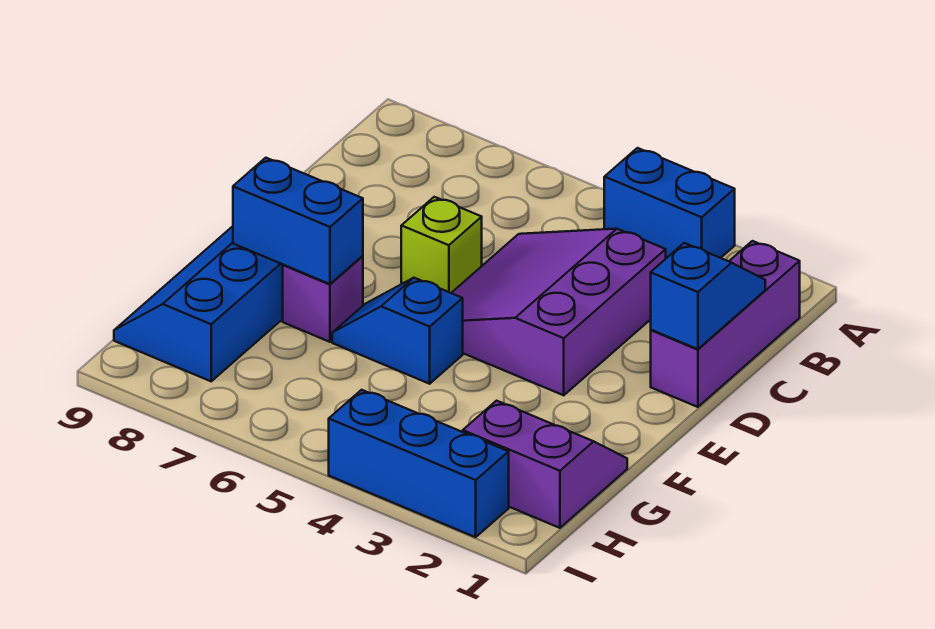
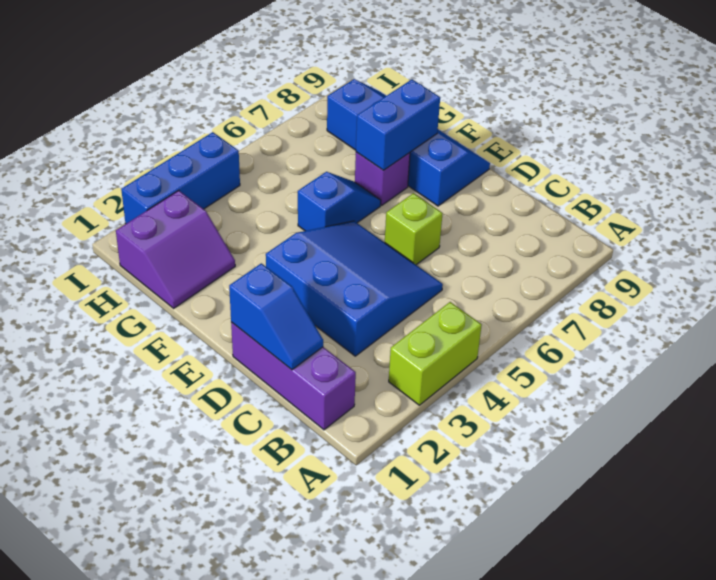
blue brick A3:A4 level 1 -> lime brick A3:A4 level 1
purple slope C3:E5 level 1 top 3 -> blue slope C3:E5 level 1 top 3

